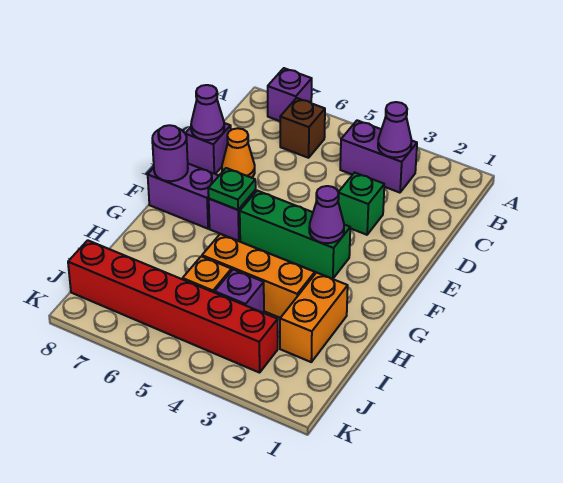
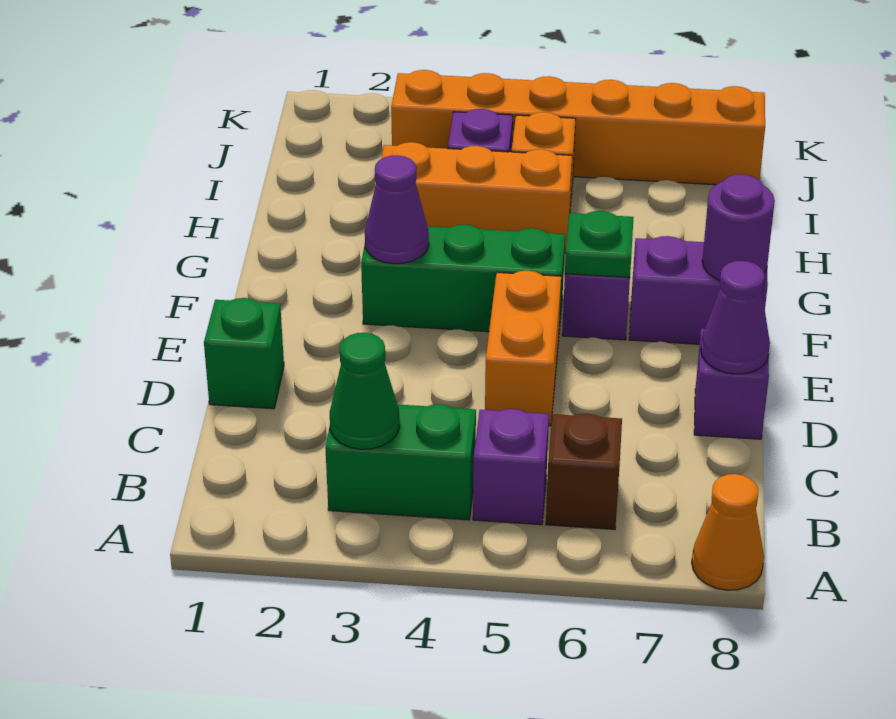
purple brick A7 level 1 -> purple brick B5 level 1
purple brick B3:B4 level 1 -> green brick B3:B4 level 1
purple cone B3 level 2 -> green cone B3 level 2
green brick D3 level 1 -> green brick D1 level 1
orange cone D7 level 1 -> orange cone A8 level 1
orange brick H2:I2 level 1 -> orange brick D5:E5 level 1
red brick J3:J8 level 1 -> orange brick J3:J8 level 1

